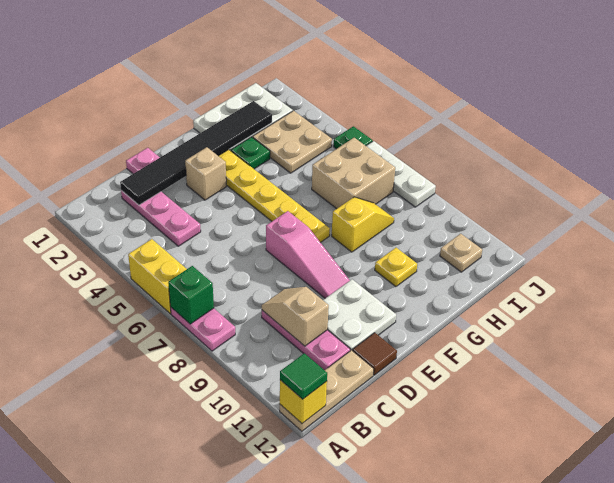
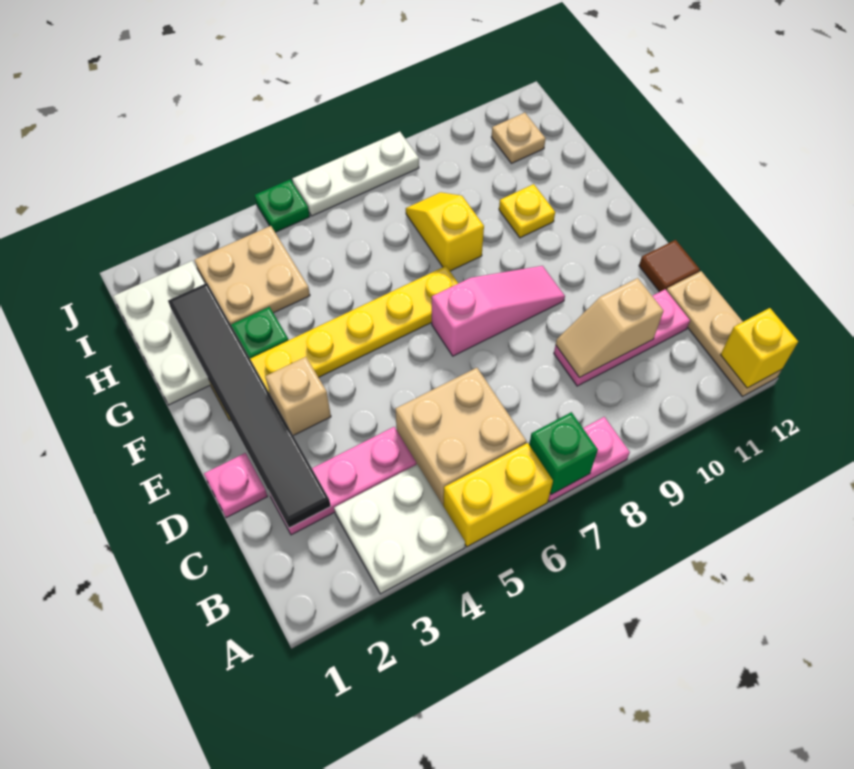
green tile A12 level 3 -> none
white plate D10:E11 level 1 -> white plate A3:B4 level 1
tan brick H6:I7 level 1 -> tan brick B5:C6 level 1

